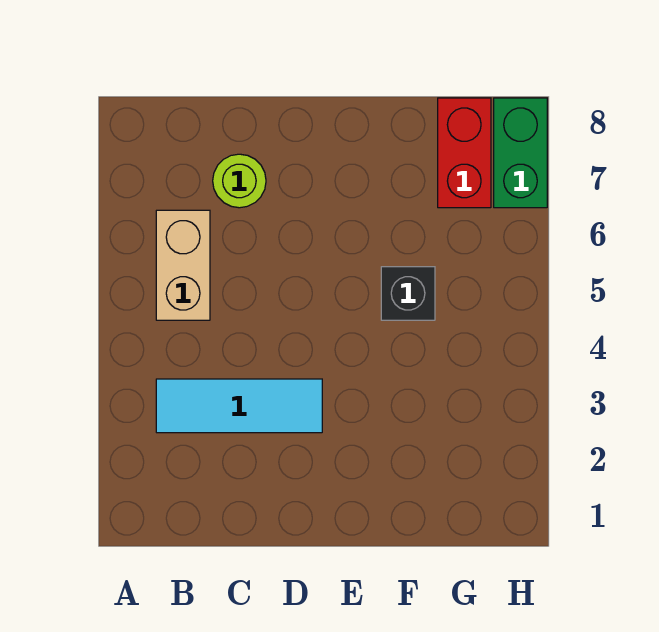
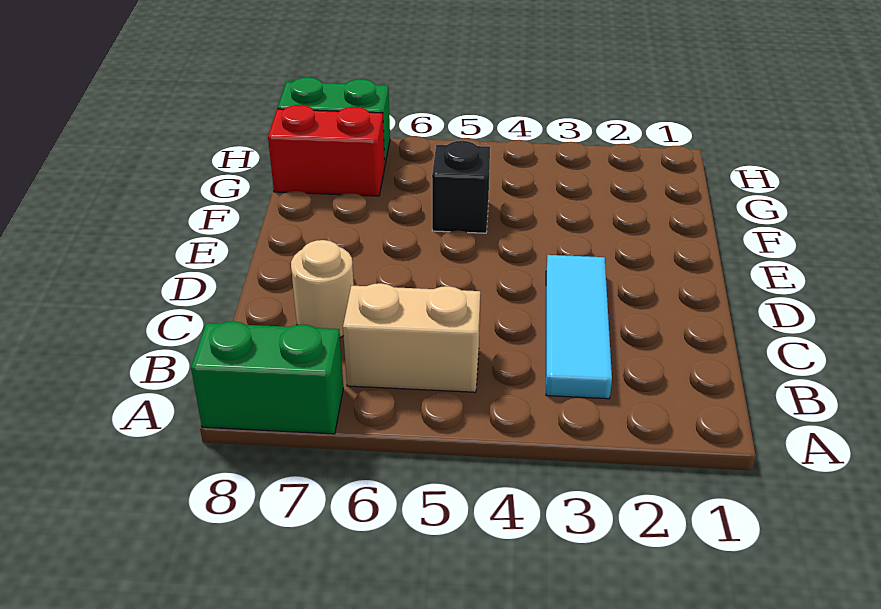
none -> green brick A7:A8 level 1
lime round brick C7 level 1 -> tan round brick C7 level 1

